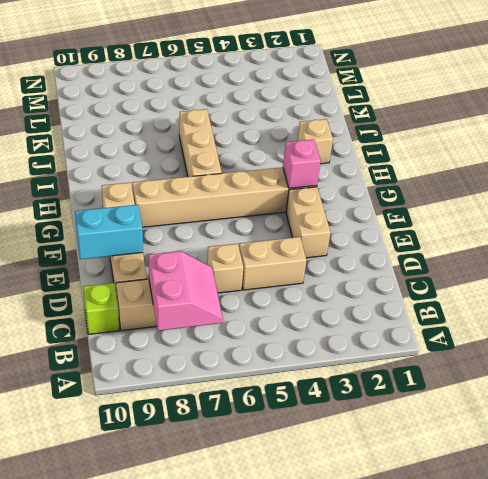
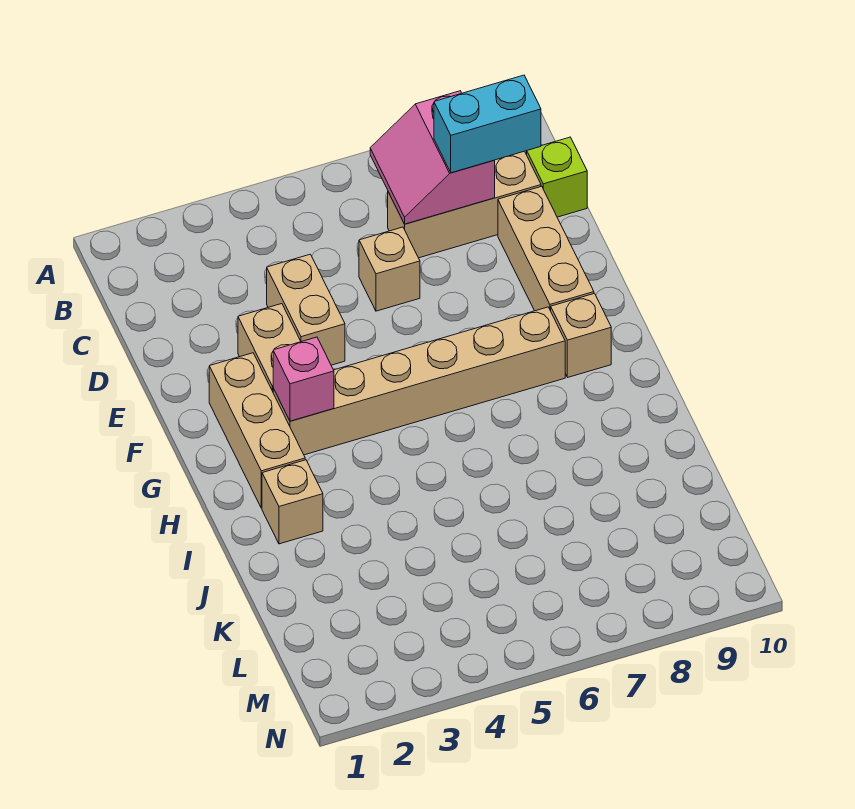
tan brick D4:D5 level 1 -> tan brick D4:E4 level 1
cyan brick E9:E10 level 2 -> cyan brick C8:C9 level 3
tan brick H6:J6 level 1 -> tan brick F2:H2 level 1

